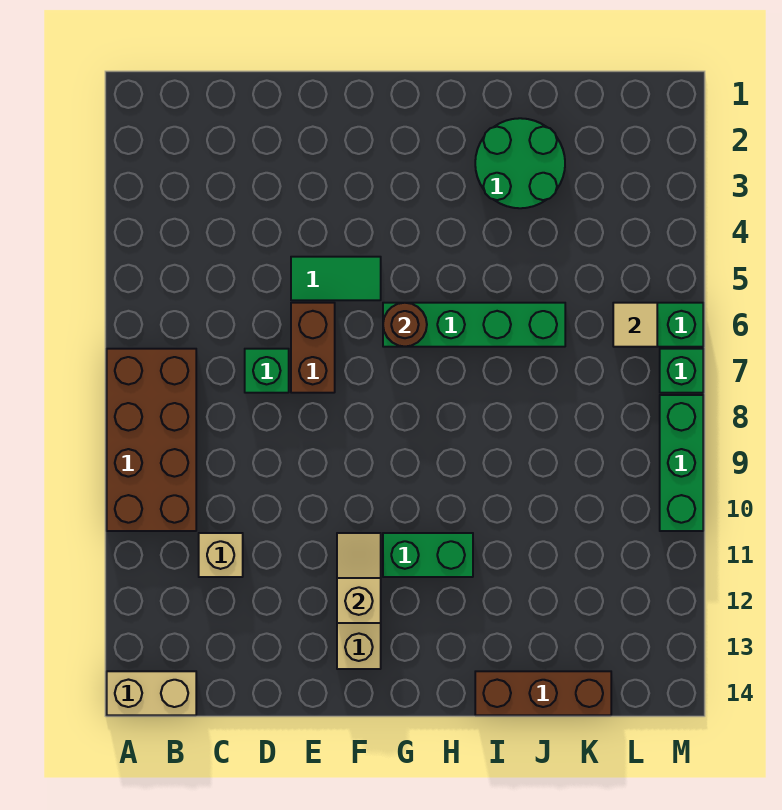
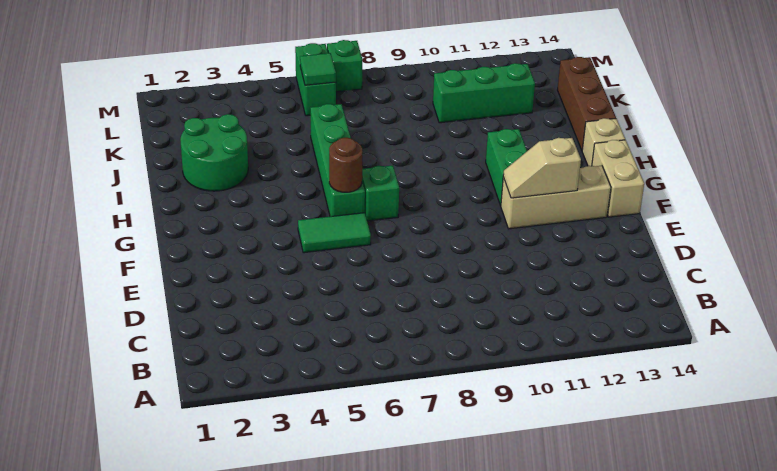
brown brick A7:B10 level 1 -> none
tan brick A14:B14 level 1 -> tan brick F14:G14 level 1
tan brick C11 level 1 -> tan brick H14 level 1
green brick D7 level 1 -> green brick G7 level 1
green tile E5:F5 level 1 -> green tile F5:F6 level 1
brown brick E6:E7 level 1 -> none
tan tile L6 level 2 -> green tile L6 level 2
green brick M8:M10 level 1 -> green brick K10:K12 level 1

